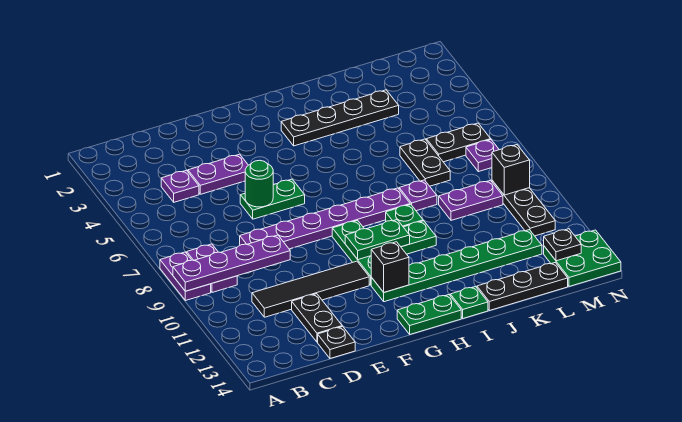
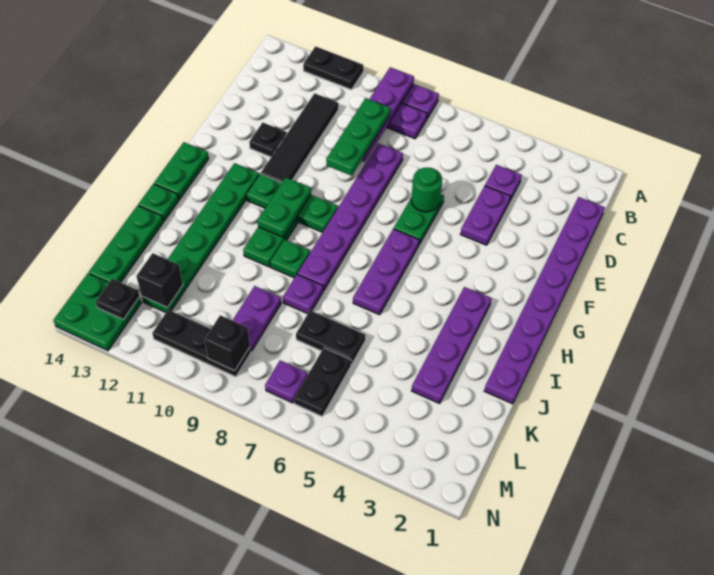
none -> purple plate C1:J1 level 1
none -> green plate C9:E9 level 3
black plate D12:D13 level 1 -> black plate A11:A12 level 1
black plate D14 level 1 -> black plate E12 level 1
none -> purple plate G6:I6 level 1
black brick G12 level 2 -> black brick L12 level 2
black plate H3:K3 level 1 -> purple plate H3:K3 level 1
black plate J14:L14 level 1 -> green plate J14:L14 level 1

